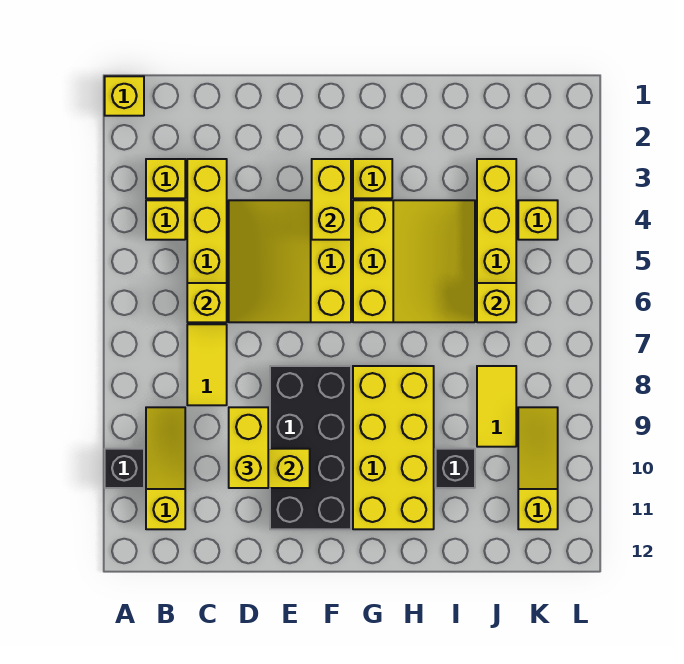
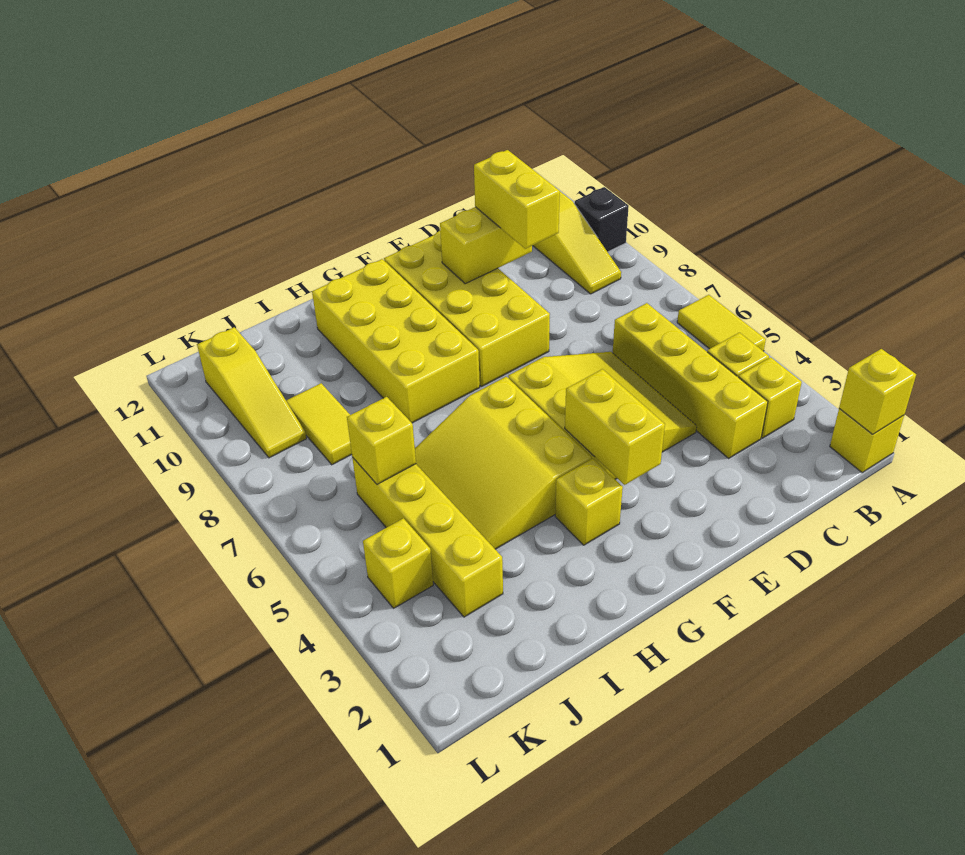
yellow brick C6 level 2 -> yellow brick A1 level 2
yellow tile C7:C8 level 1 -> yellow tile A5:A6 level 1
black brick E8:F11 level 1 -> yellow brick E8:F11 level 1
black brick I10 level 1 -> none

